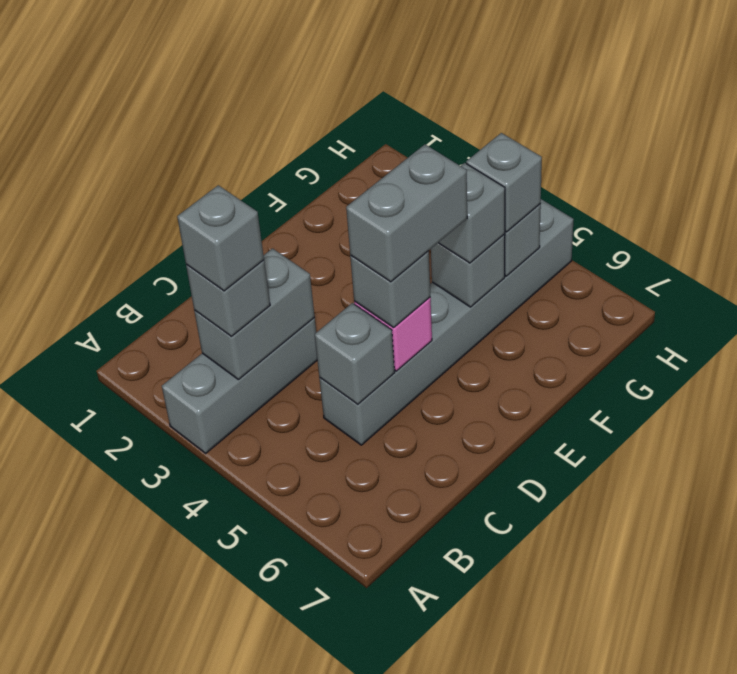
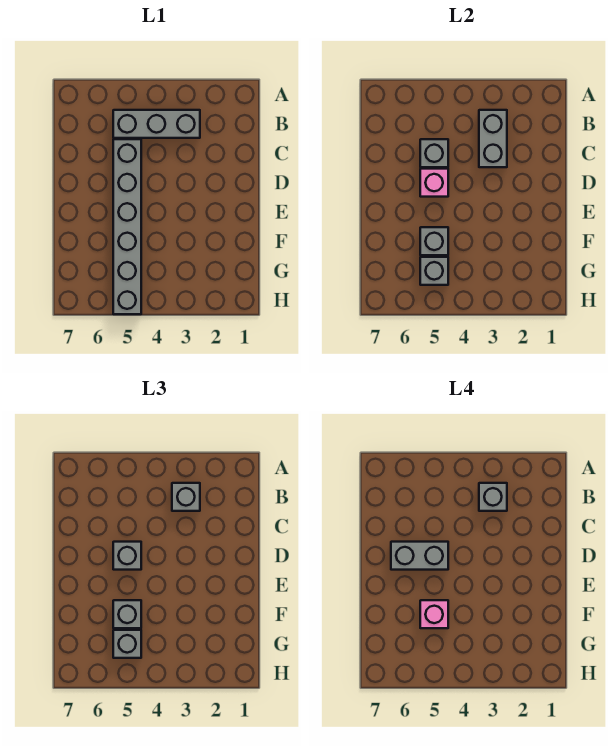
grey brick A3:C3 level 1 -> grey brick B3:B5 level 1
grey brick D5:E5 level 4 -> grey brick D5:D6 level 4
none -> pink brick F5 level 4

